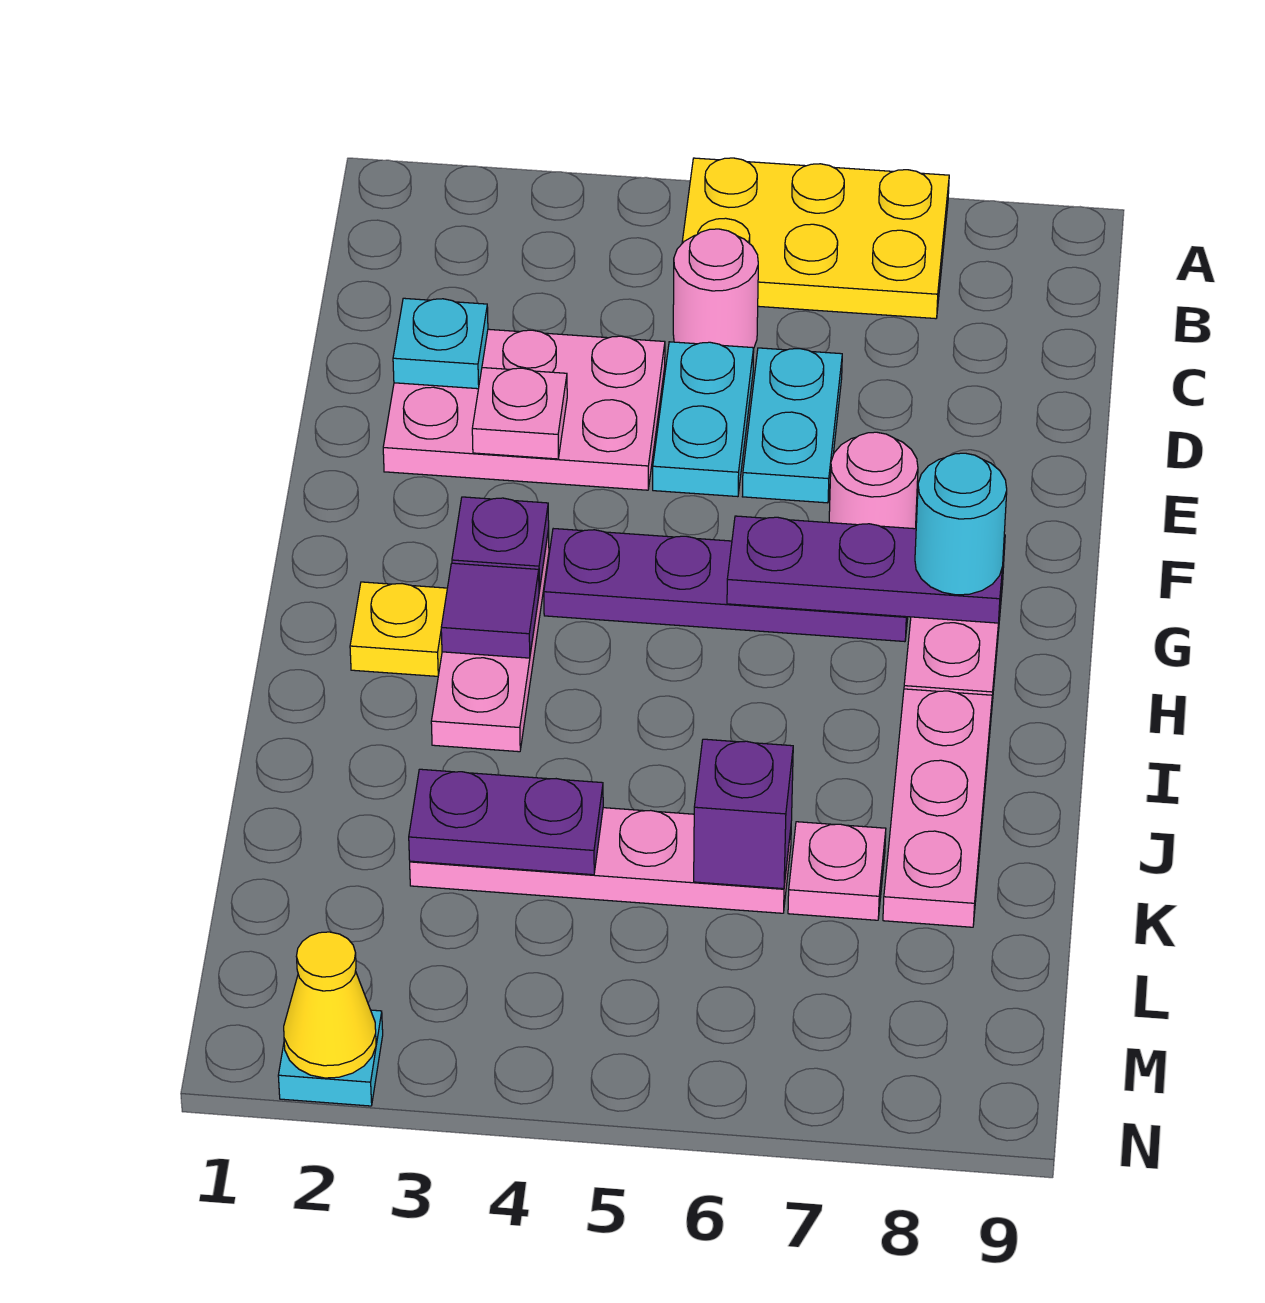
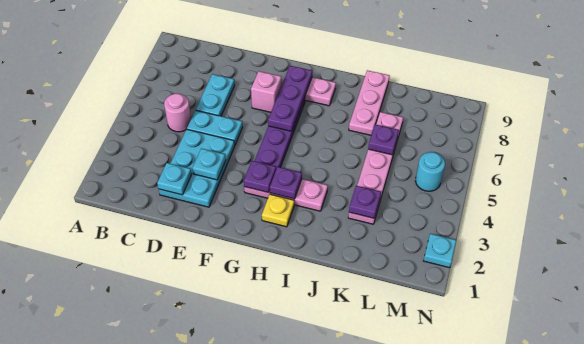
yellow plate A5:B7 level 1 -> none
pink plate D2:E4 level 1 -> cyan plate D2:E4 level 1
cyan plate D6:E6 level 1 -> cyan plate D6:D7 level 1
pink plate E3 level 2 -> cyan plate E3 level 2
pink round brick F7 level 1 -> pink brick F7 level 1
cyan round brick G8 level 3 -> cyan round brick M5 level 1
purple tile H3 level 2 -> purple plate H3 level 2
pink plate I8:K8 level 1 -> pink plate J7:J9 level 1
purple plate K3:K4 level 2 -> purple plate K3 level 2
purple brick K6 level 2 -> purple plate K6 level 2
yellow cone N2 level 2 -> none

